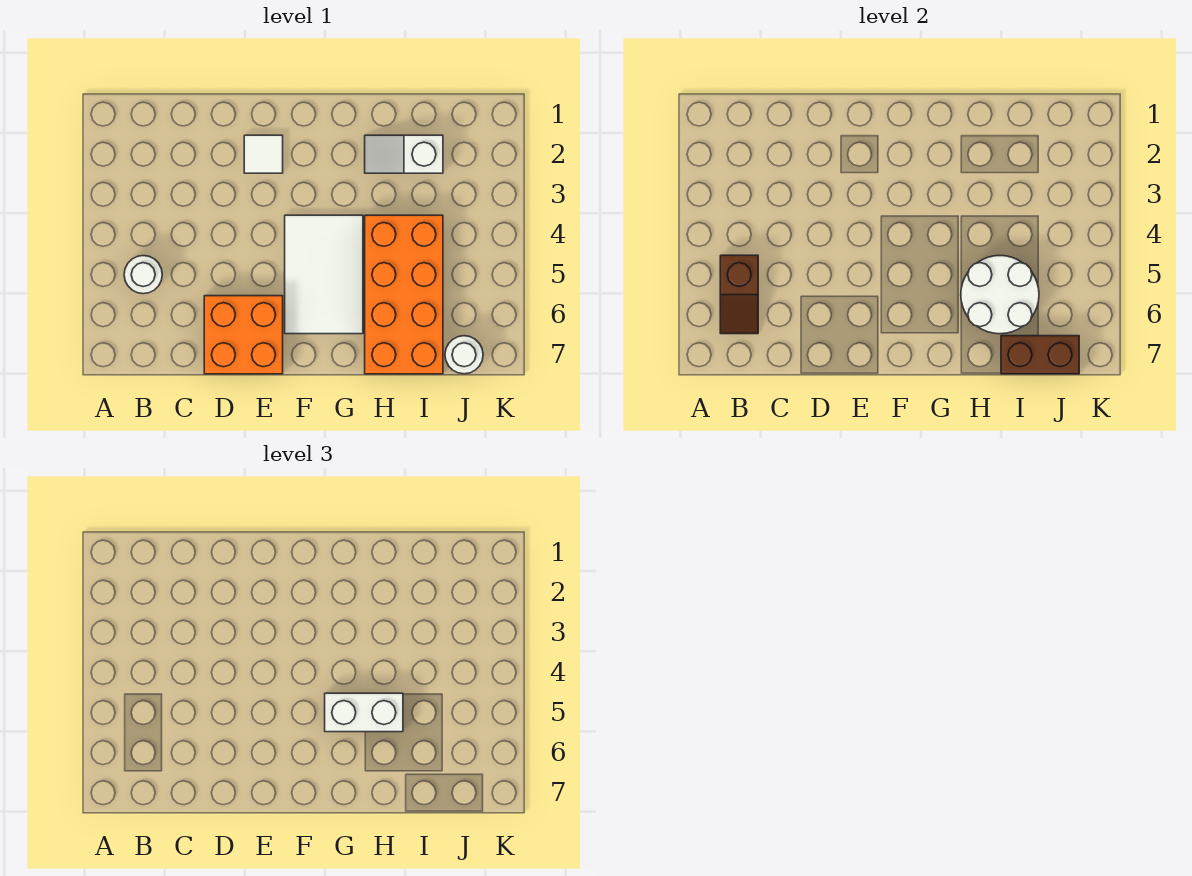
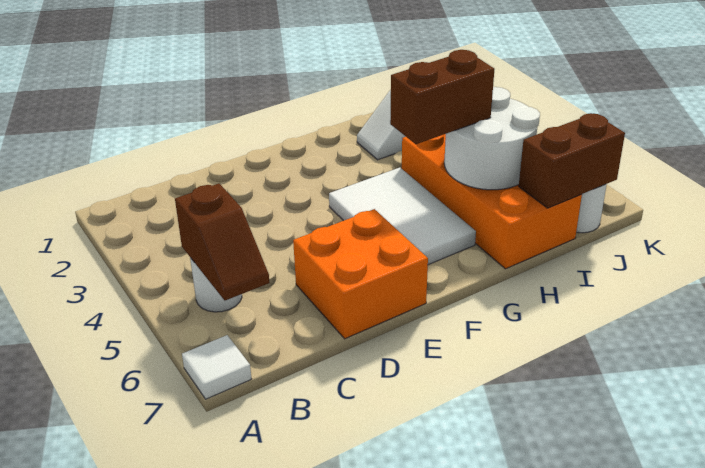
white tile E2 level 1 -> white tile A7 level 1
white brick G5:H5 level 3 -> brown brick G5:H5 level 3

